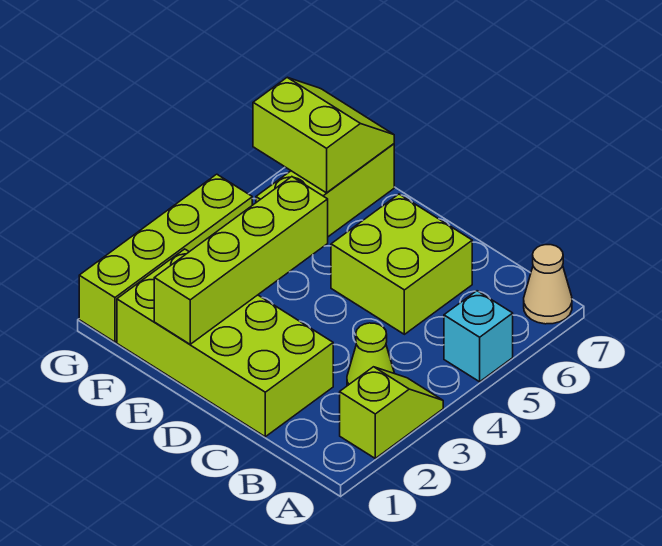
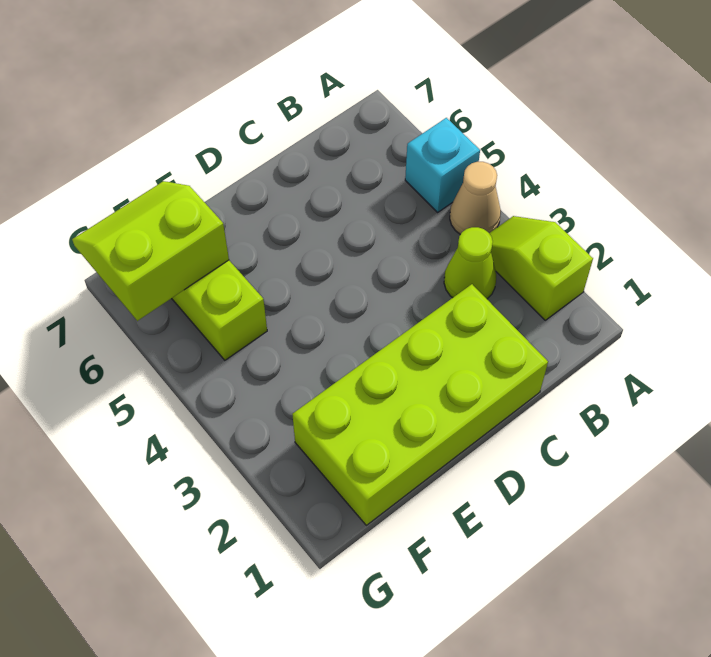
tan cone A7 level 1 -> tan cone A4 level 1
lime brick C5:D6 level 1 -> none
lime brick E1:E4 level 2 -> none
lime brick G1:G4 level 1 -> none

